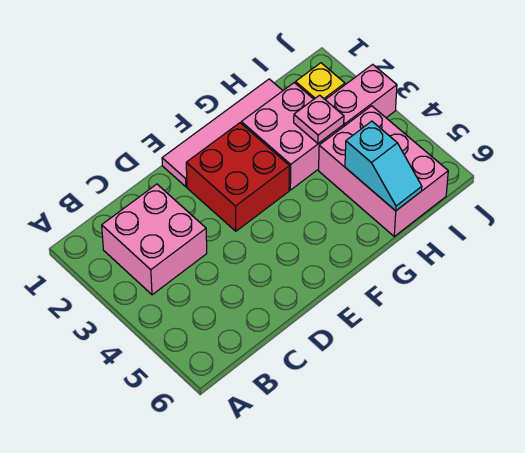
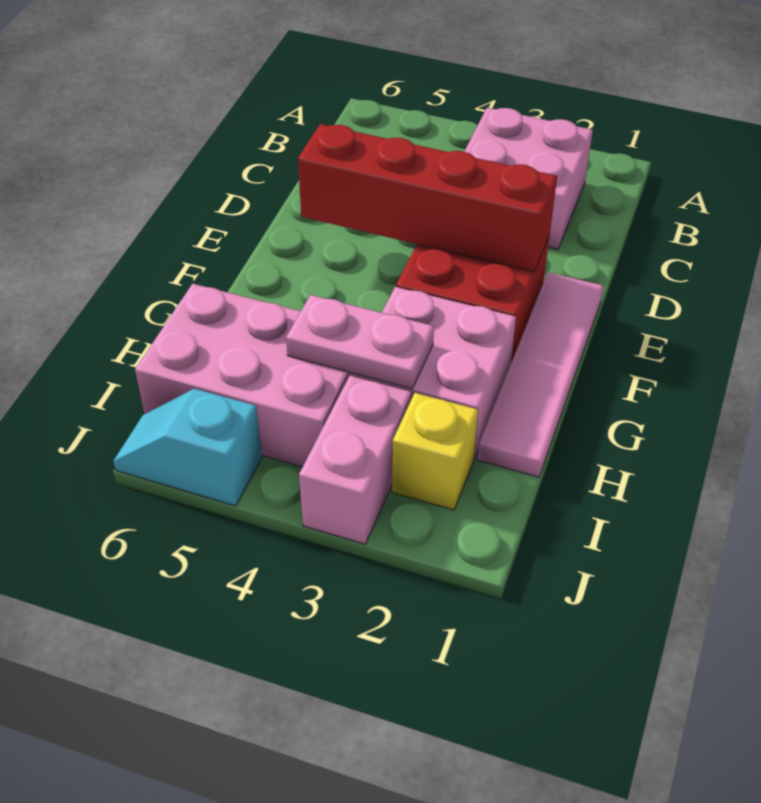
none -> red brick E2:E5 level 2
pink plate H3 level 2 -> pink plate H3:H4 level 2
cyan slope H5:H6 level 2 top 5 -> cyan slope J5:J6 level 1 top 5

